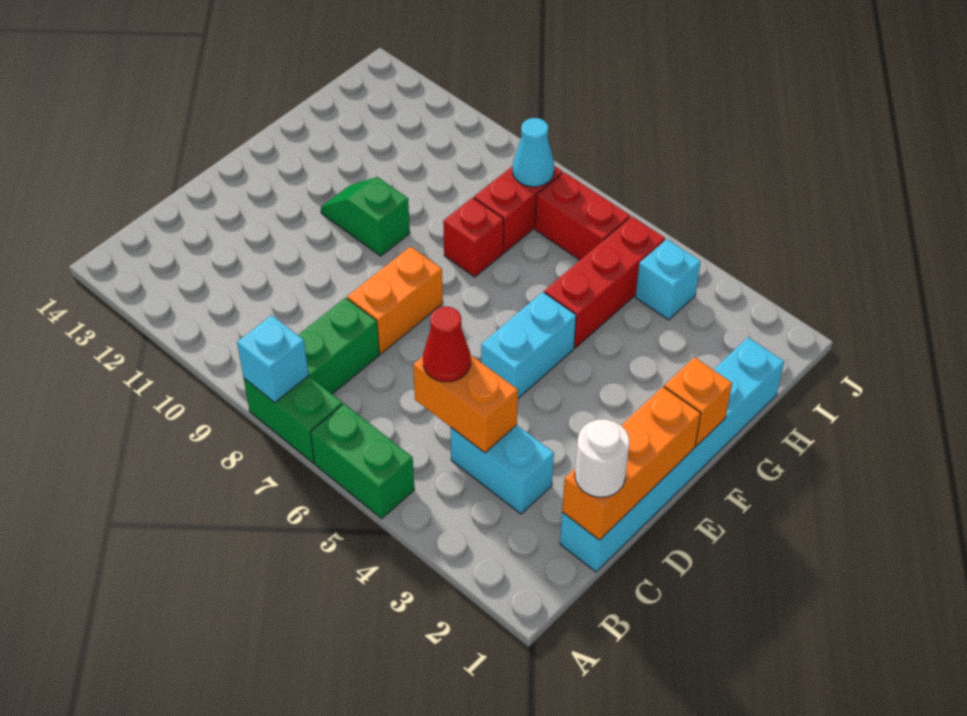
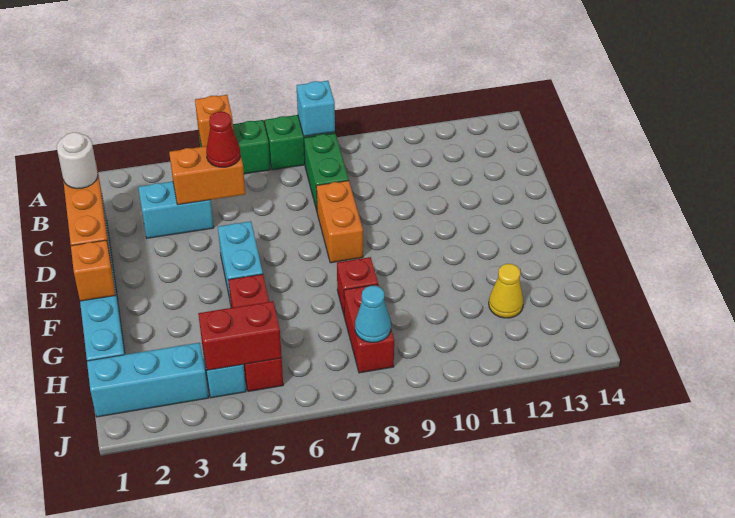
none -> orange brick A5 level 2
green slope F10:F11 level 1 top 10 -> none
none -> yellow cone H12 level 1
none -> cyan brick I1:I3 level 1
red brick I6:I7 level 1 -> red brick I4:I5 level 2

